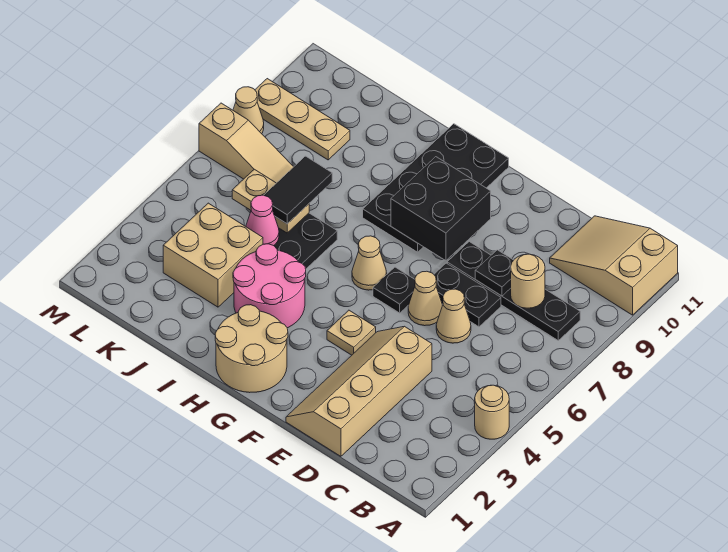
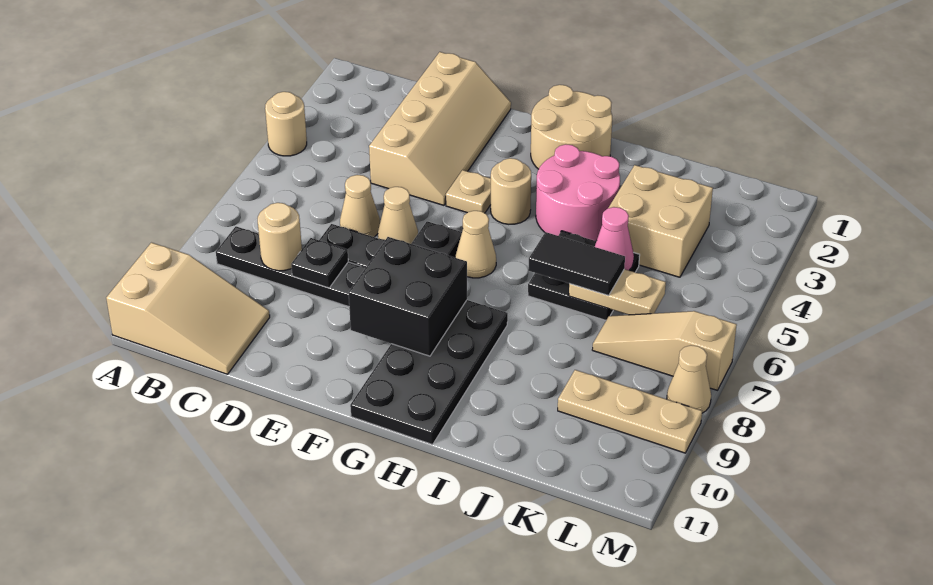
none -> tan round brick G4 level 1
black tile J6:J7 level 3 -> black tile I6:J6 level 3

